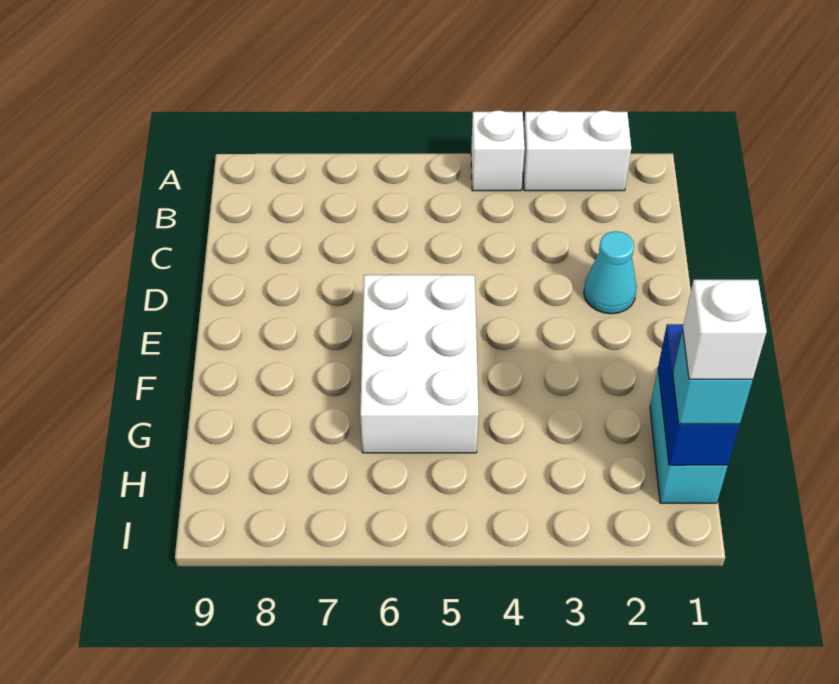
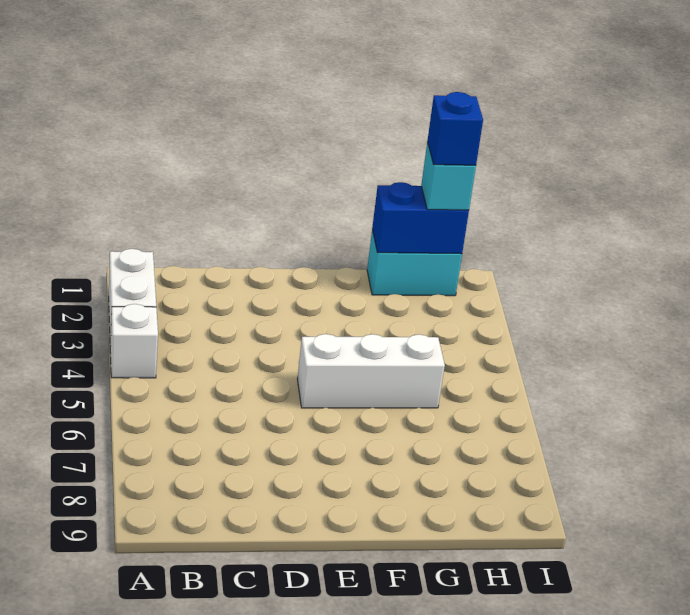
cyan cone D2 level 1 -> none
white brick E5:G6 level 1 -> white brick E5:G5 level 1
white brick H1 level 4 -> blue brick H1 level 4

